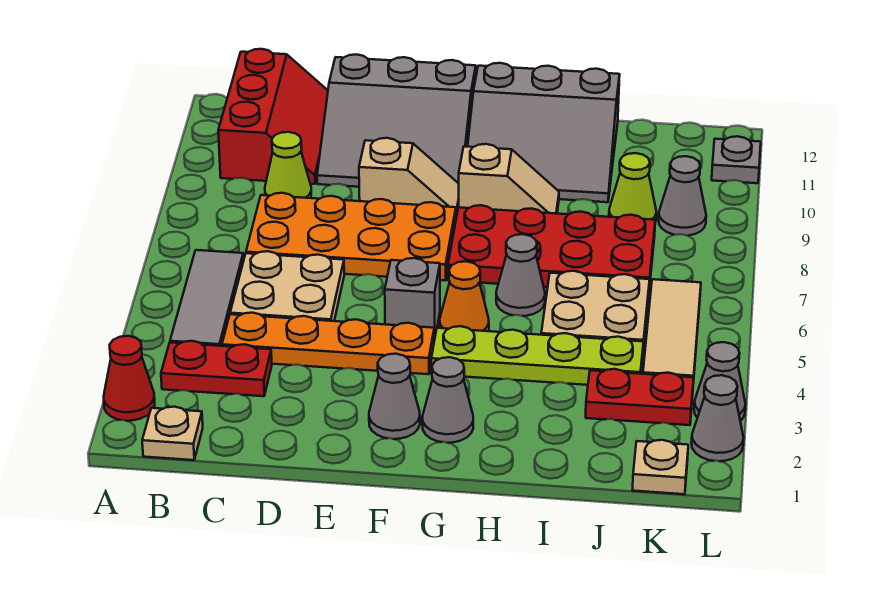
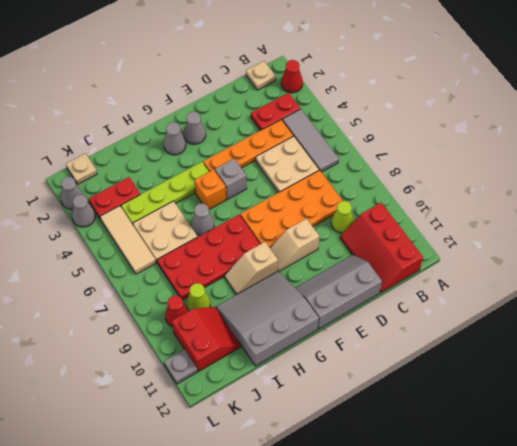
grey slope D10:F12 level 1 top 12 -> grey slope D11:F12 level 1 top 12
orange cone G5 level 1 -> orange brick G5 level 1
none -> red slope J10:K11 level 1 top K
grey cone K9 level 1 -> red cone K9 level 1

